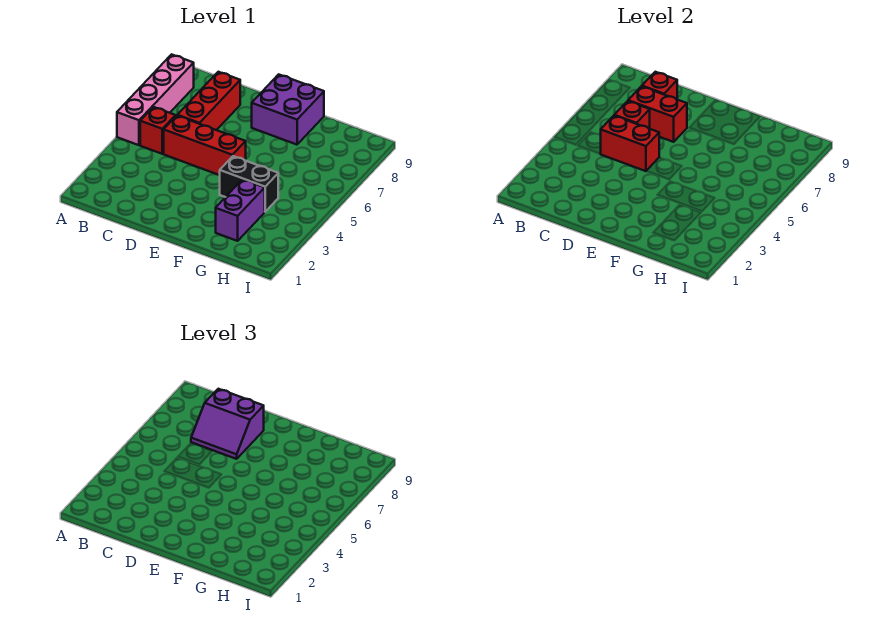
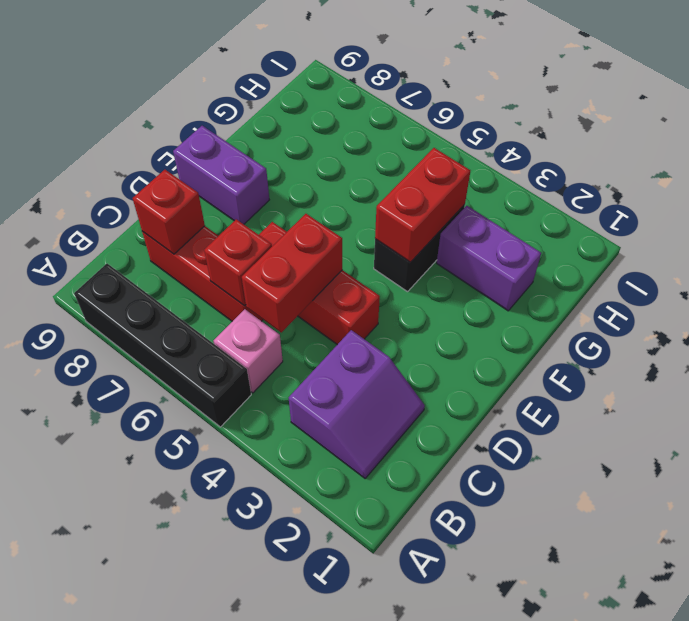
pink brick A5:A8 level 1 -> black brick A5:A8 level 1
red brick B5 level 1 -> pink brick B5 level 1
red brick C5:E5 level 1 -> red brick D4:D6 level 1
red brick C7:D7 level 2 -> red brick F4:G4 level 2
purple slope C7:D8 level 3 top 8 -> purple slope B2:C3 level 1 top 3
purple brick E8:F9 level 1 -> purple brick E8:E9 level 1

